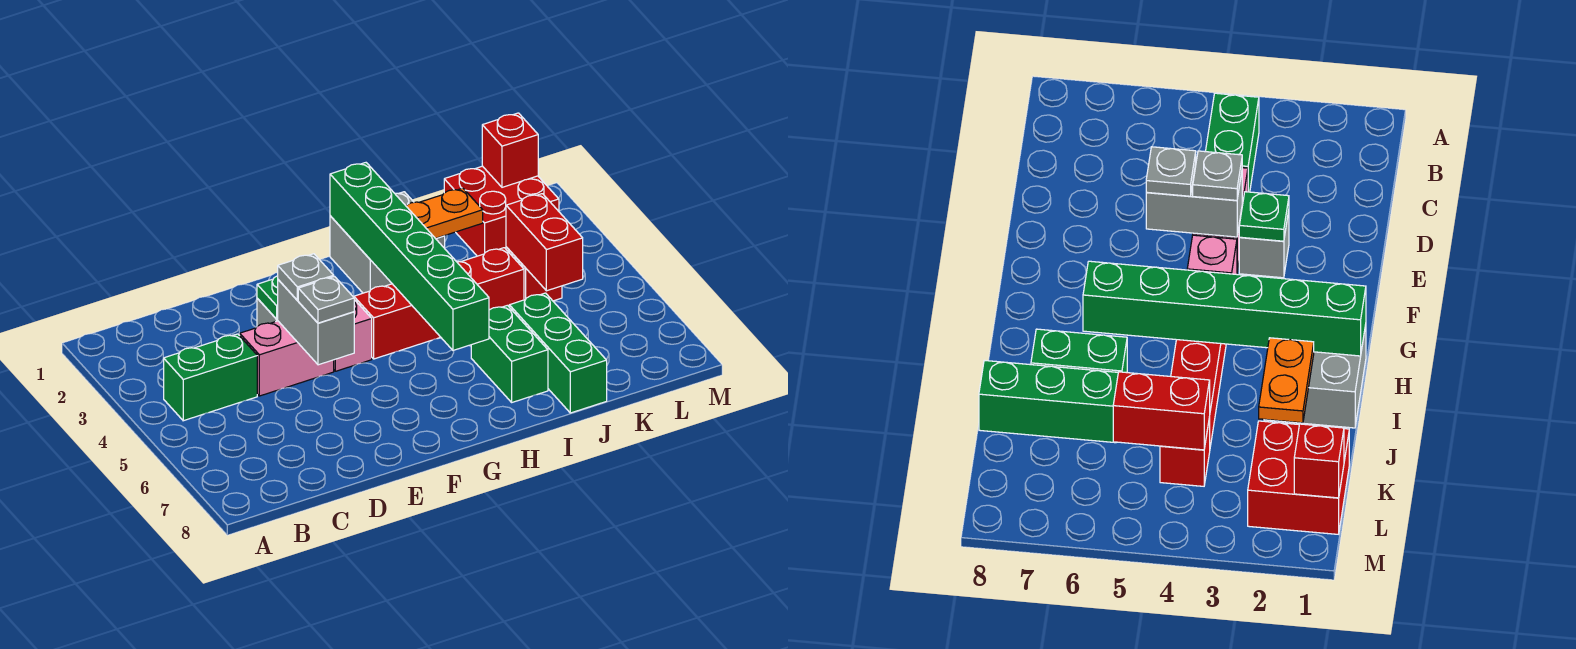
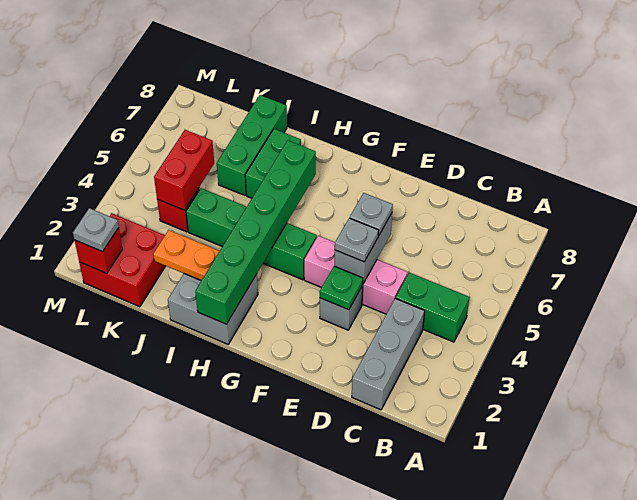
none -> grey brick C1:C3 level 1
red brick G4:J4 level 1 -> green brick G4:J4 level 1
none -> grey plate L1 level 3

